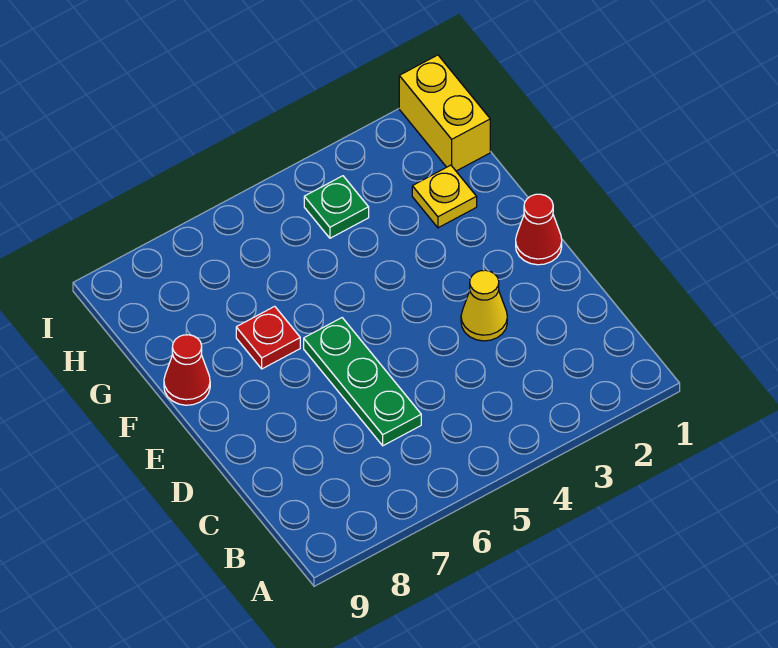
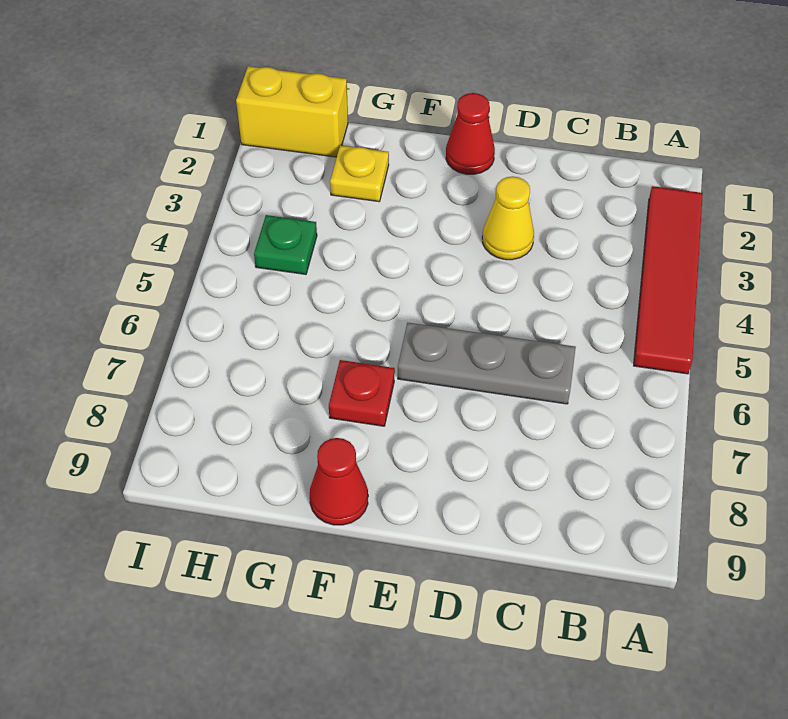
none -> red tile A2:A5 level 1
green plate C6:E6 level 1 -> grey plate C6:E6 level 1

